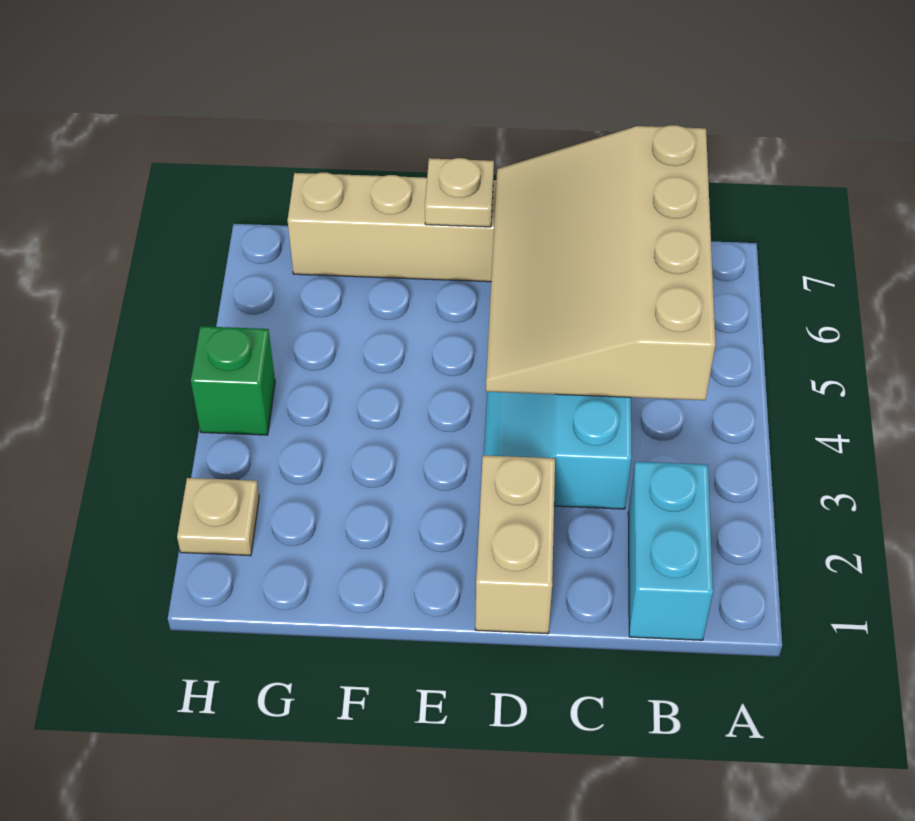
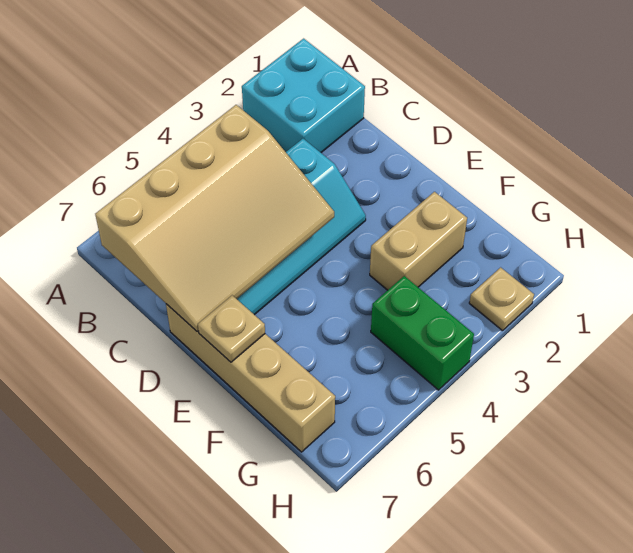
cyan brick B1:B2 level 1 -> cyan brick A1:B2 level 1
tan brick D1:D2 level 1 -> tan brick F2:F3 level 1
green brick H4 level 1 -> green brick G4:H4 level 1

